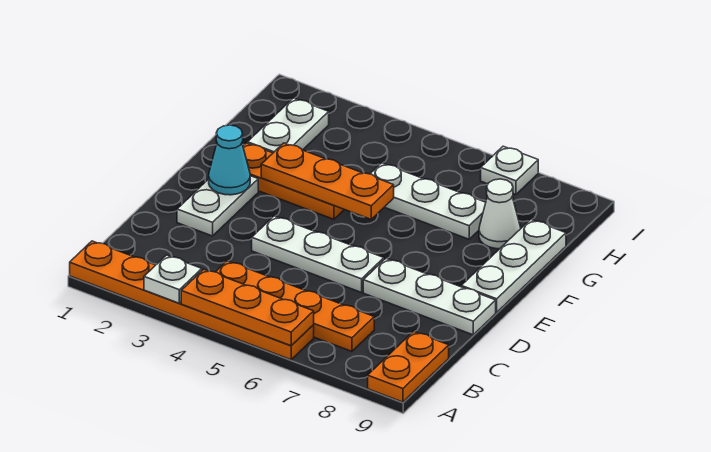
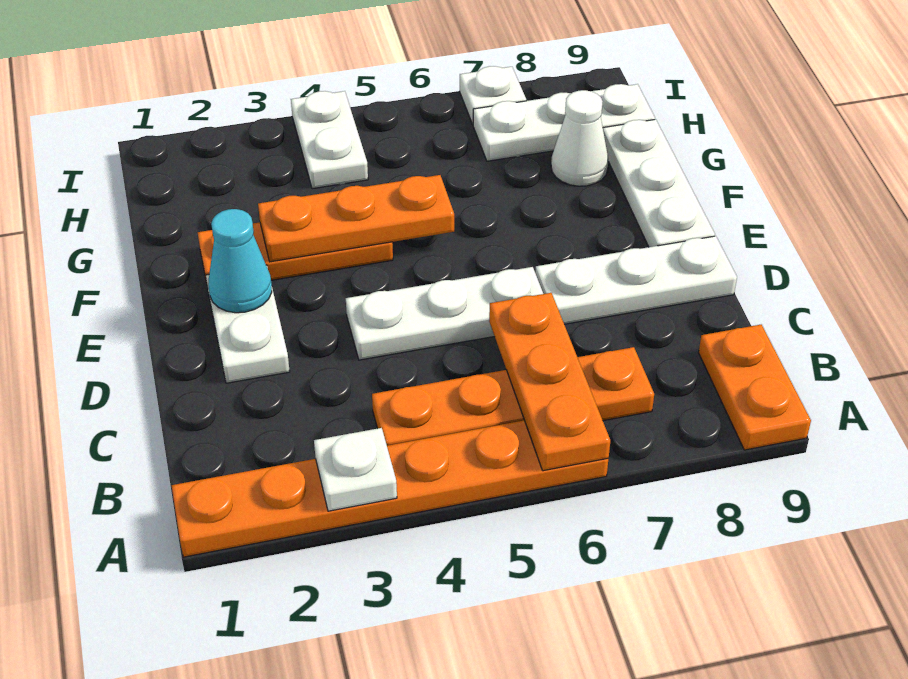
orange plate A4:A6 level 2 -> orange plate A6:C6 level 2
white plate G2:H2 level 1 -> white plate H4:I4 level 1
white plate G5:G7 level 1 -> white plate H7:H9 level 1

